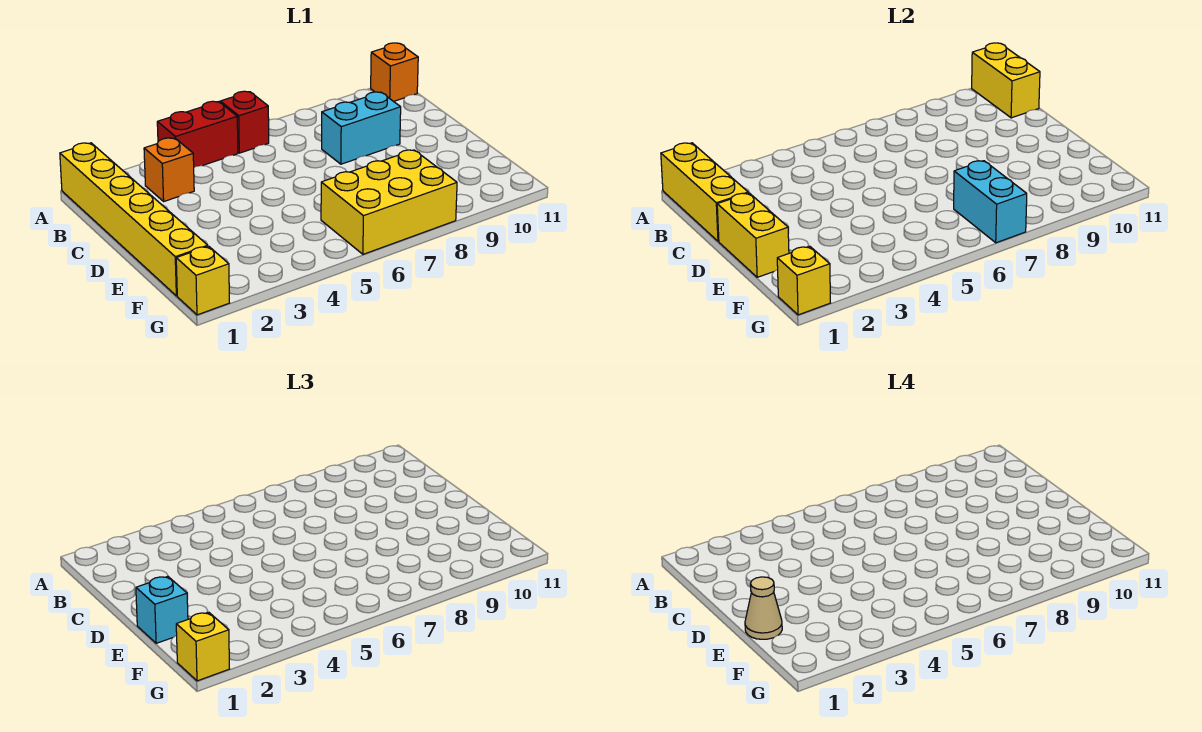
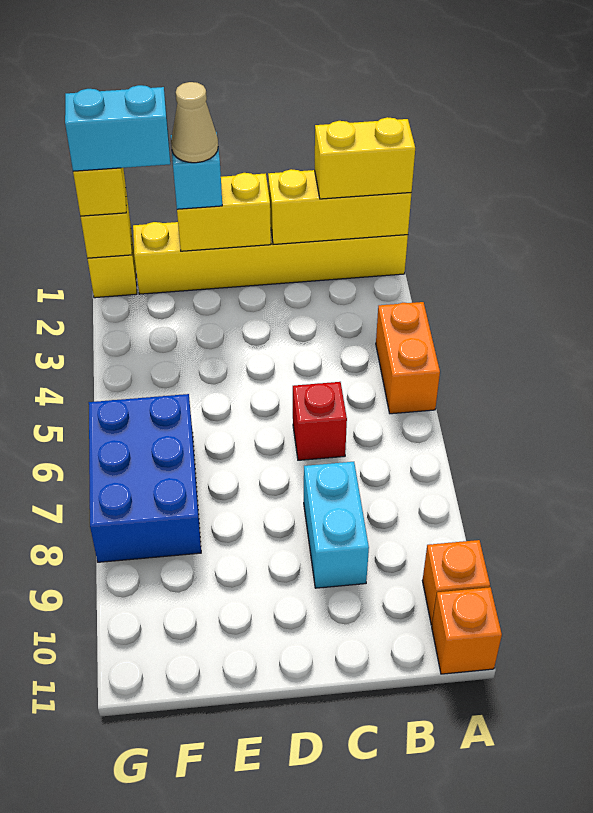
red brick A4:A5 level 1 -> orange brick A4:A5 level 1
red brick A6 level 1 -> red brick C6 level 1
yellow brick A11:B11 level 2 -> yellow brick A1:B1 level 3
orange brick B3 level 1 -> orange brick A10 level 1
yellow brick F6:G8 level 1 -> blue brick F6:G8 level 1
cyan brick F7:G7 level 2 -> cyan brick F1:G1 level 4

